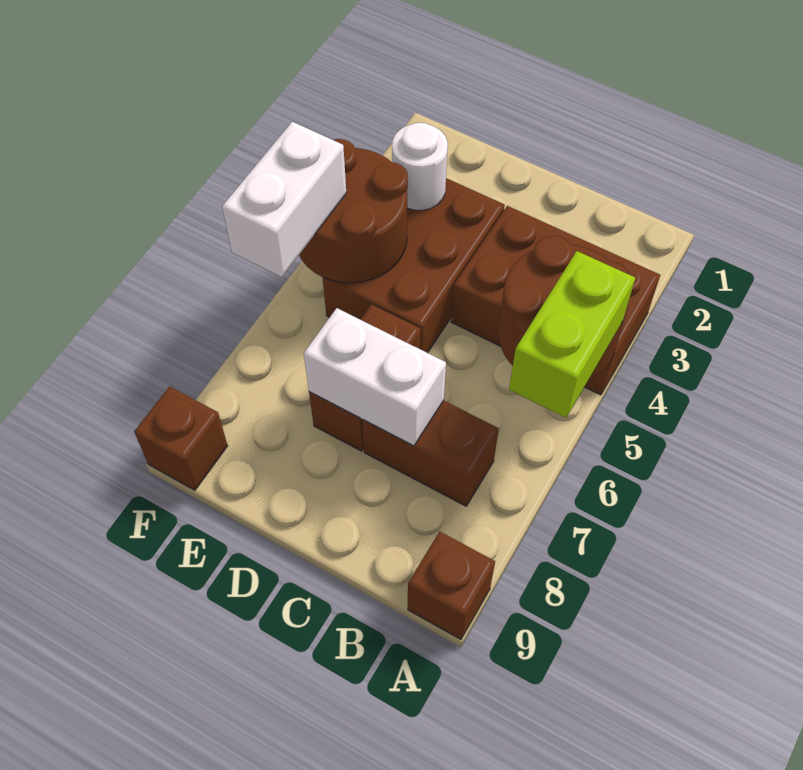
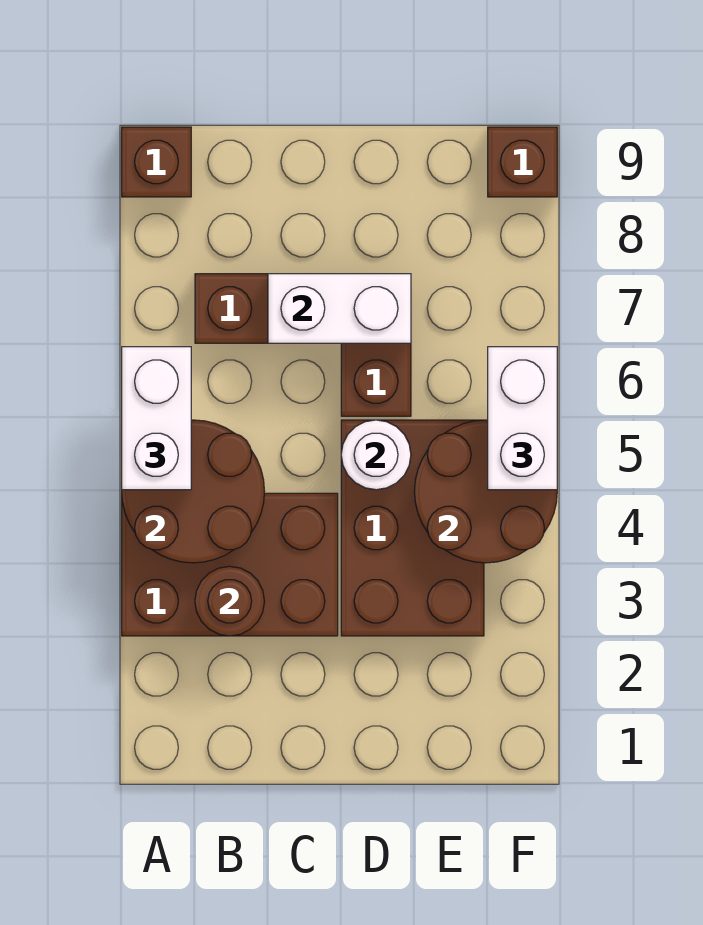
lime brick A5:A6 level 3 -> white brick A5:A6 level 3
none -> brown round brick B3 level 2
white round brick E3 level 2 -> white round brick D5 level 2

